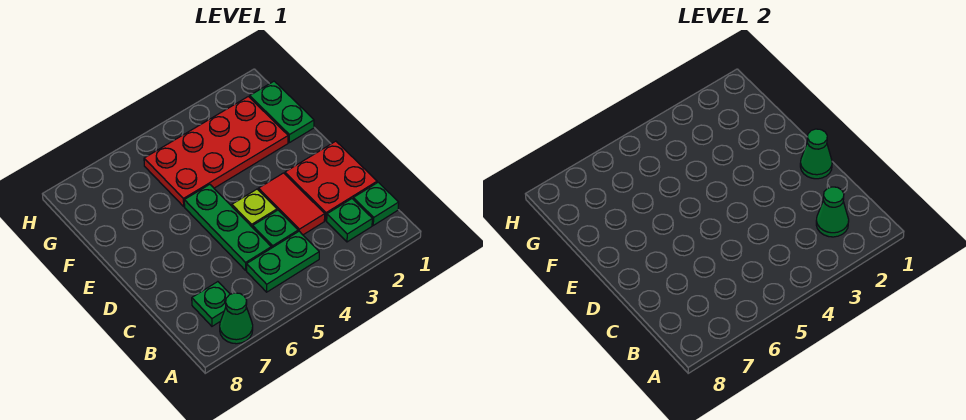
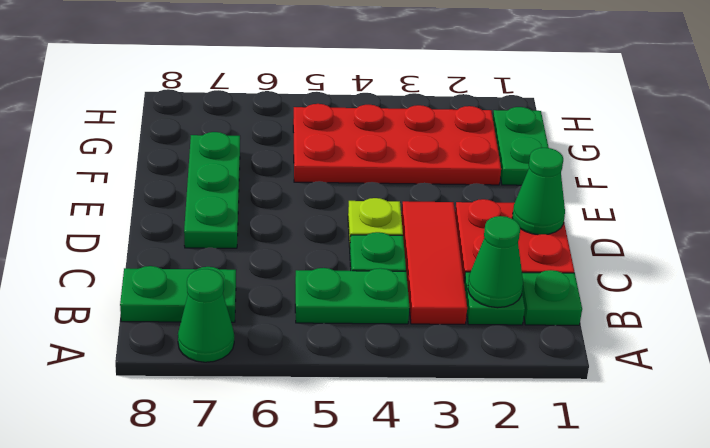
green plate B7 level 1 -> green plate B7:B8 level 1
red tile C3:D3 level 1 -> red tile B3:D3 level 1
green plate C5:E5 level 1 -> green plate D7:F7 level 1

